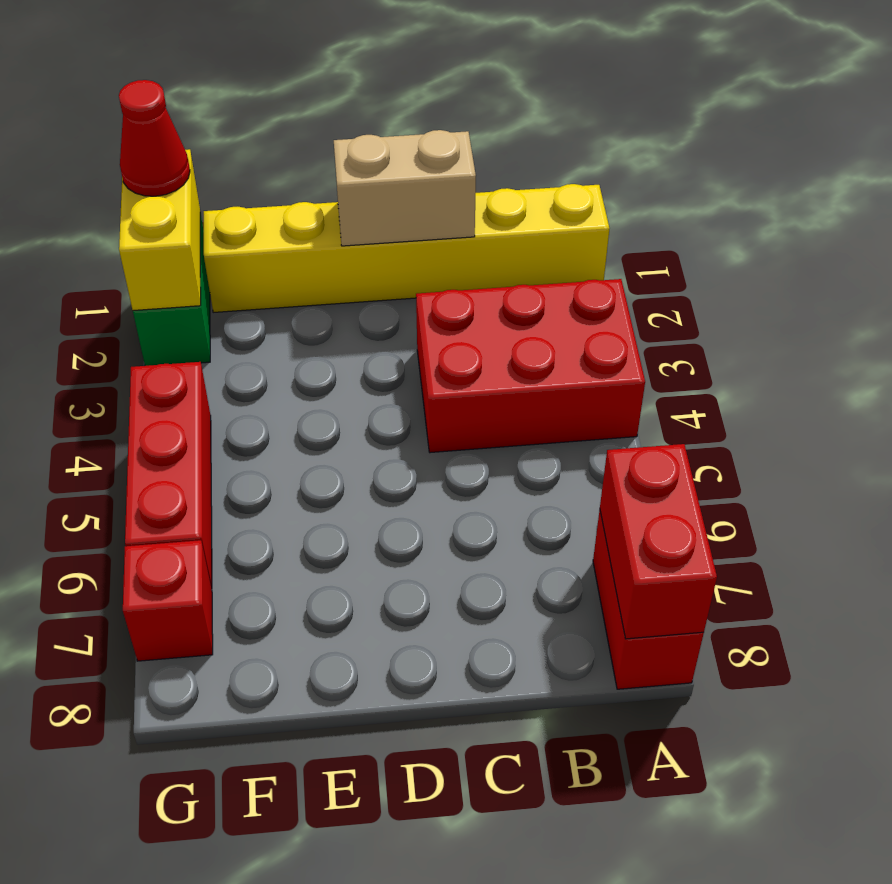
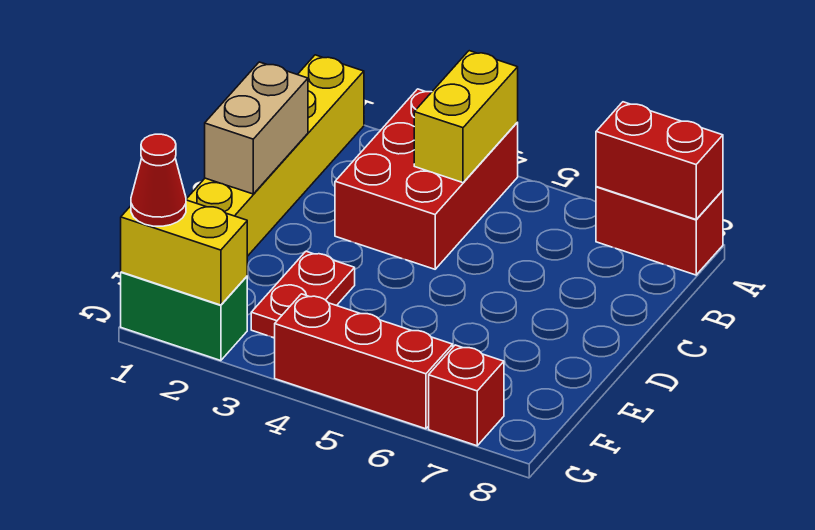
none -> yellow brick A4:B4 level 2
none -> red plate E3:F3 level 1

